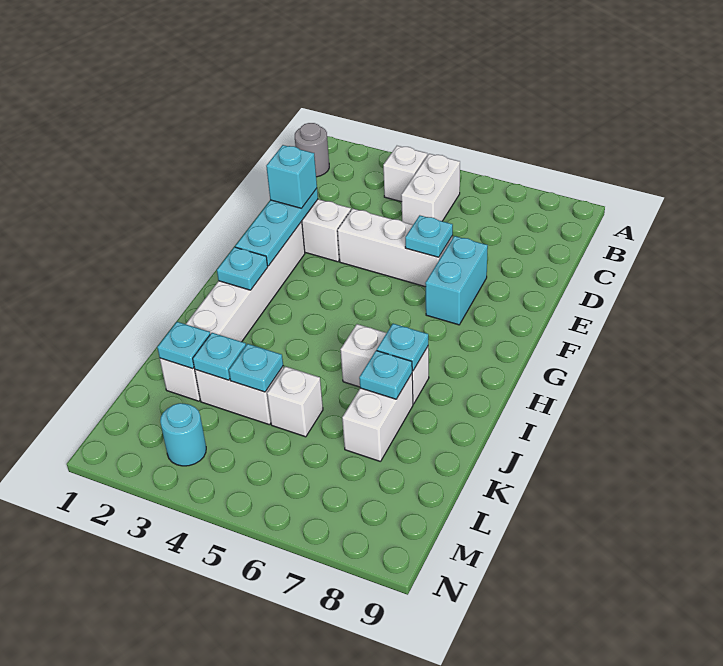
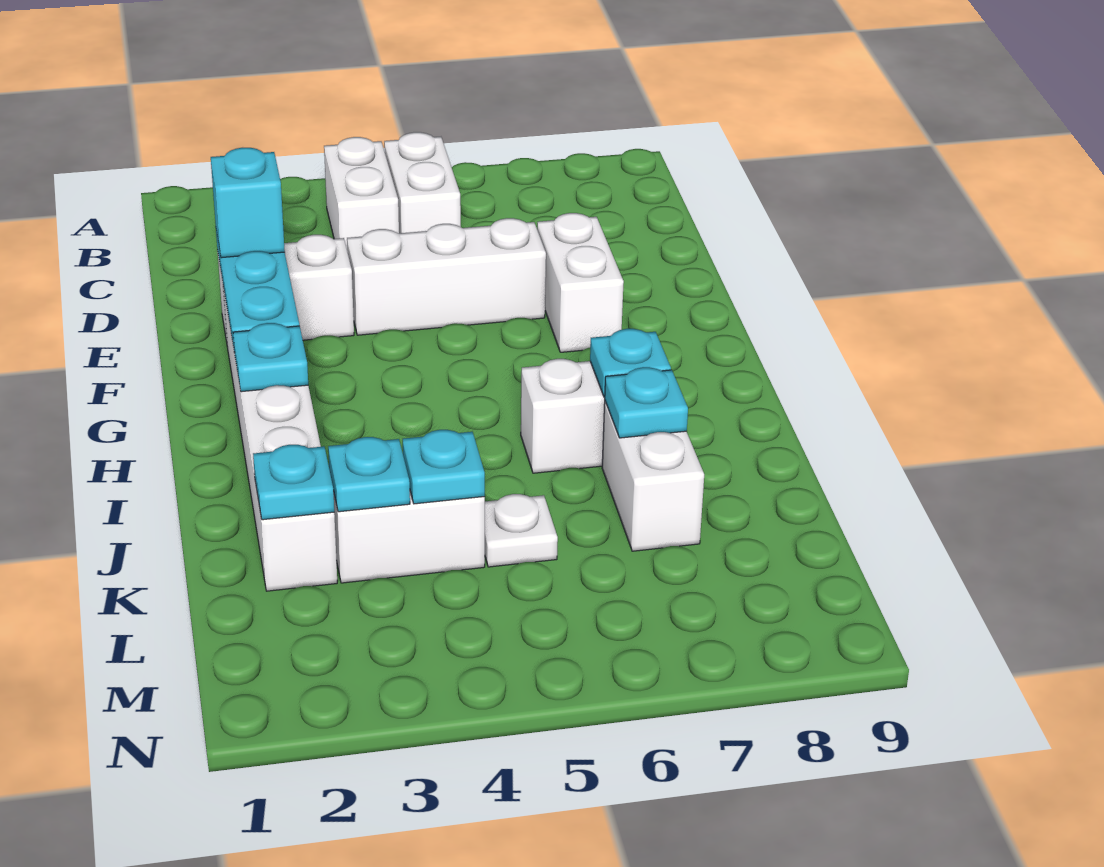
grey round brick B1 level 1 -> none
white brick B4 level 1 -> white brick B4:C4 level 1
cyan plate E6 level 2 -> none
cyan brick E7:F7 level 1 -> white brick E7:F7 level 1
white brick K5 level 1 -> white plate K5 level 1
cyan round brick M3 level 1 -> none

